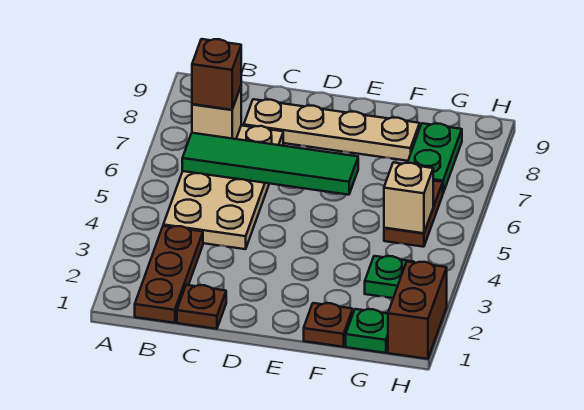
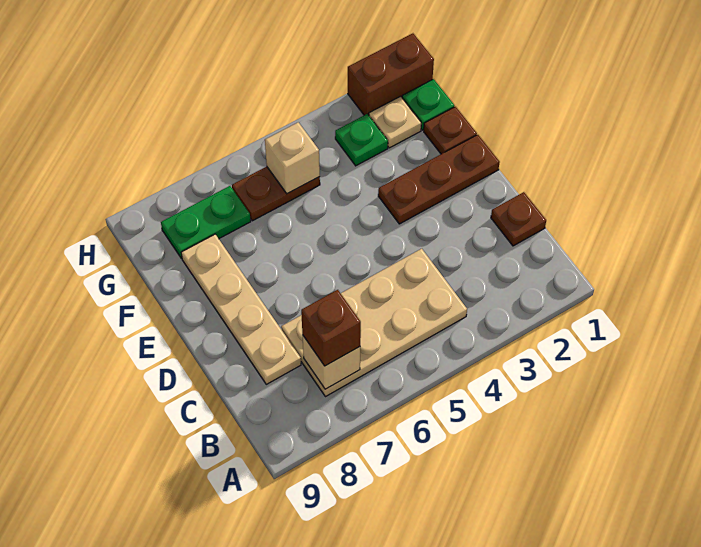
brown plate B1:B3 level 1 -> brown plate E1:E3 level 1
green tile B6:E6 level 2 -> none
none -> tan plate G2 level 1

